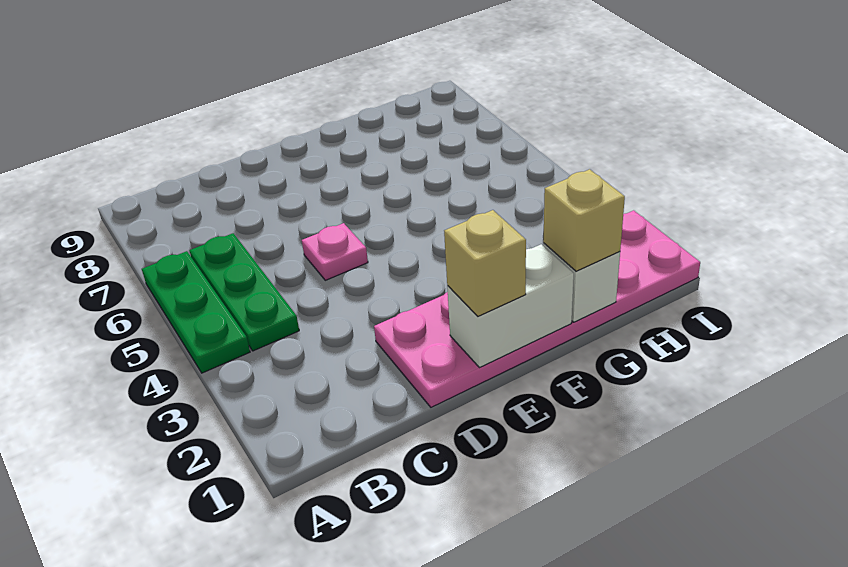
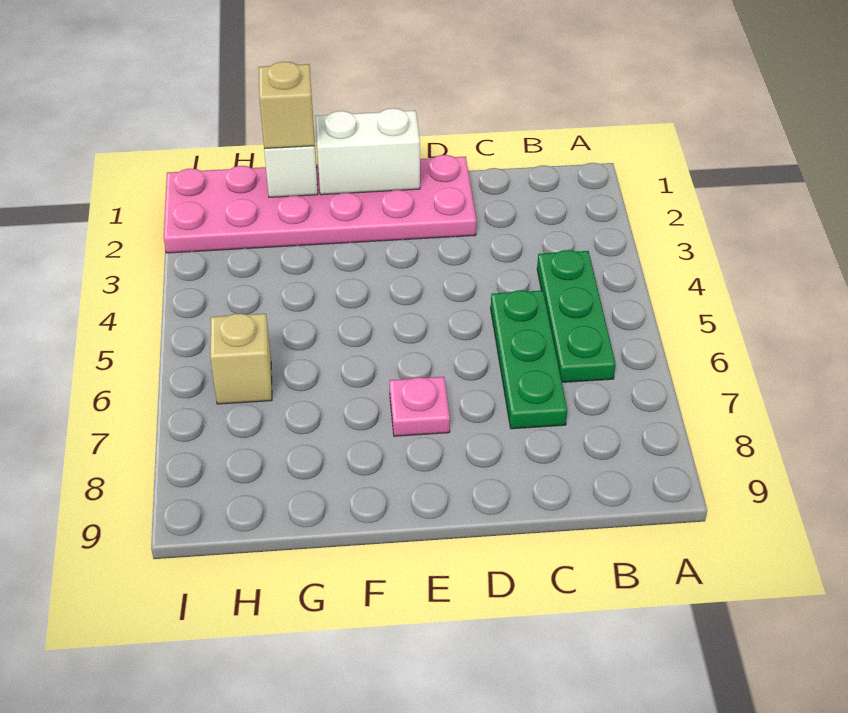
green plate A4:A6 level 1 -> green plate C5:C7 level 1
pink plate D5 level 1 -> pink plate E7 level 1
tan brick E1 level 3 -> tan brick H6 level 1

